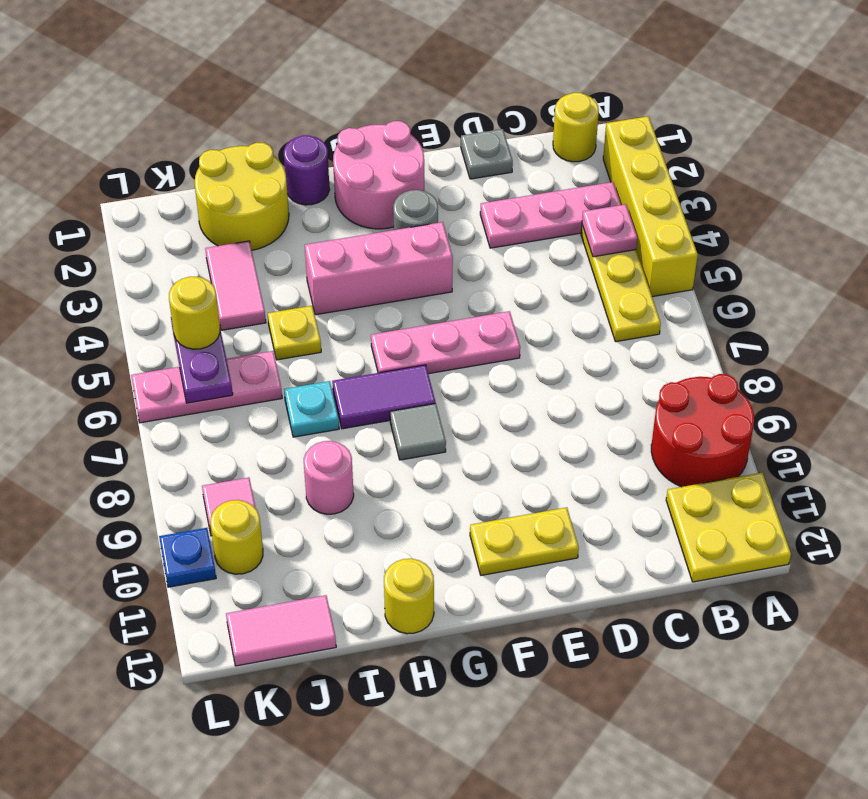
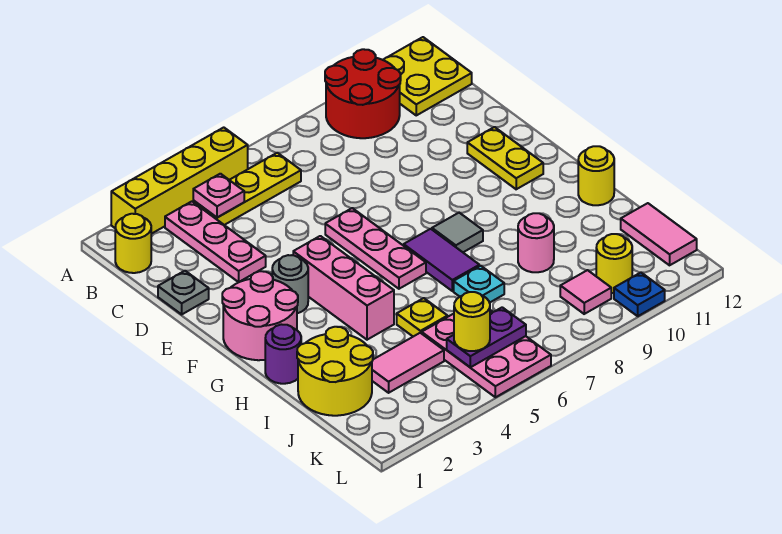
pink plate J6:L6 level 1 -> pink plate J5:L6 level 1

